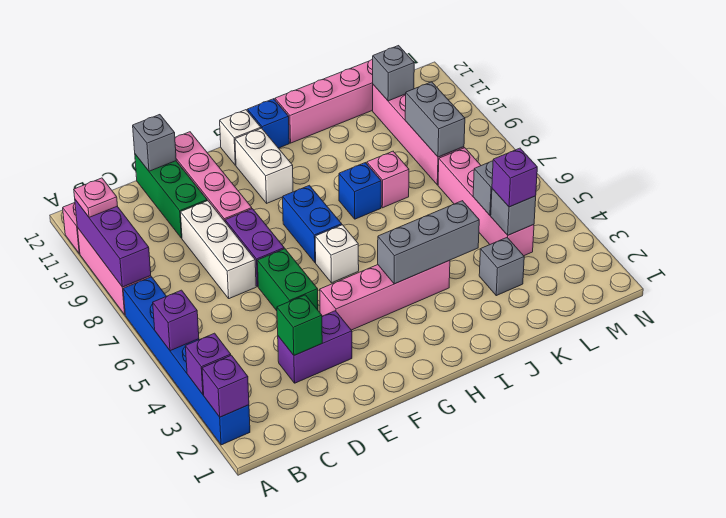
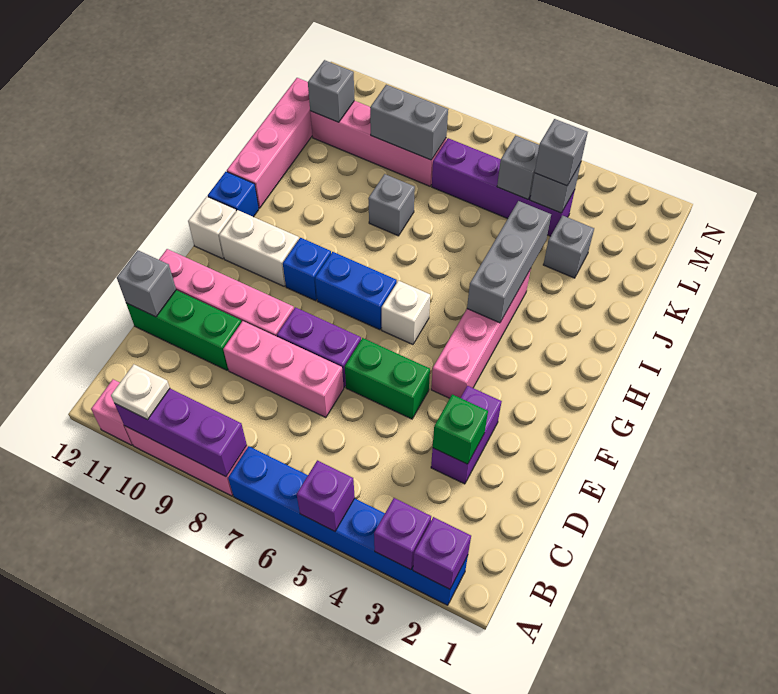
pink plate A10 level 3 -> white plate A10 level 3
white brick D7:D9 level 1 -> pink brick D7:D9 level 1
blue brick I8 level 1 -> blue brick G9 level 1
pink brick J8 level 1 -> grey brick J8 level 1
pink brick L4:L7 level 1 -> purple brick L4:L7 level 1
purple brick L4 level 3 -> grey brick L4 level 3

